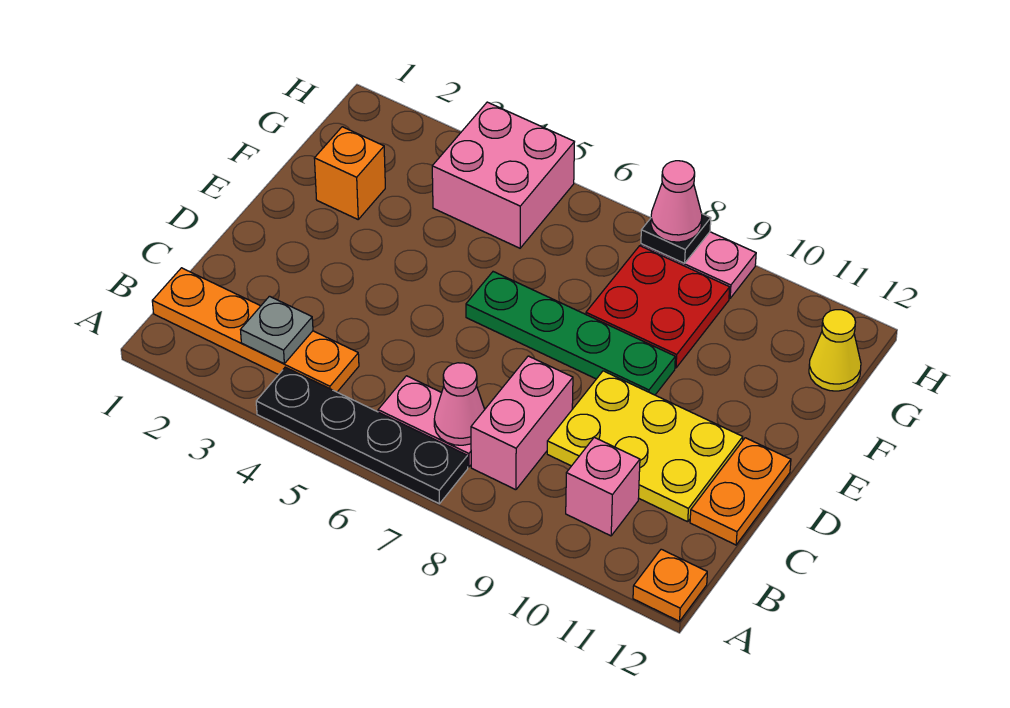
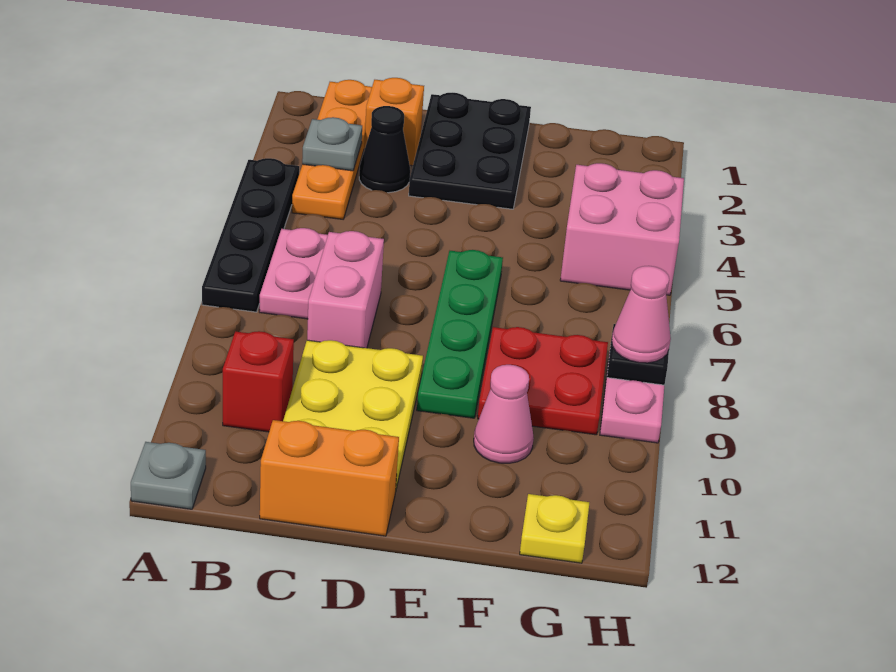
orange plate A12 level 1 -> grey plate A12 level 1
pink cone B7 level 2 -> pink cone F10 level 1
pink brick B8:C8 level 1 -> pink brick C7:C8 level 1
pink brick B10 level 1 -> red brick B10 level 1
none -> black cone C3 level 1
orange plate C12:D12 level 1 -> orange brick C12:D12 level 1
none -> black plate D1:E3 level 1
orange brick F2 level 1 -> orange brick C2 level 1
yellow cone G12 level 1 -> yellow plate G12 level 1

